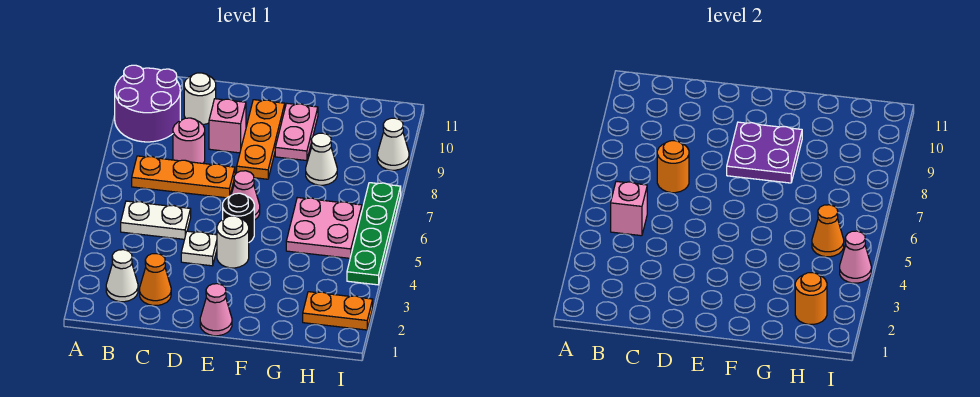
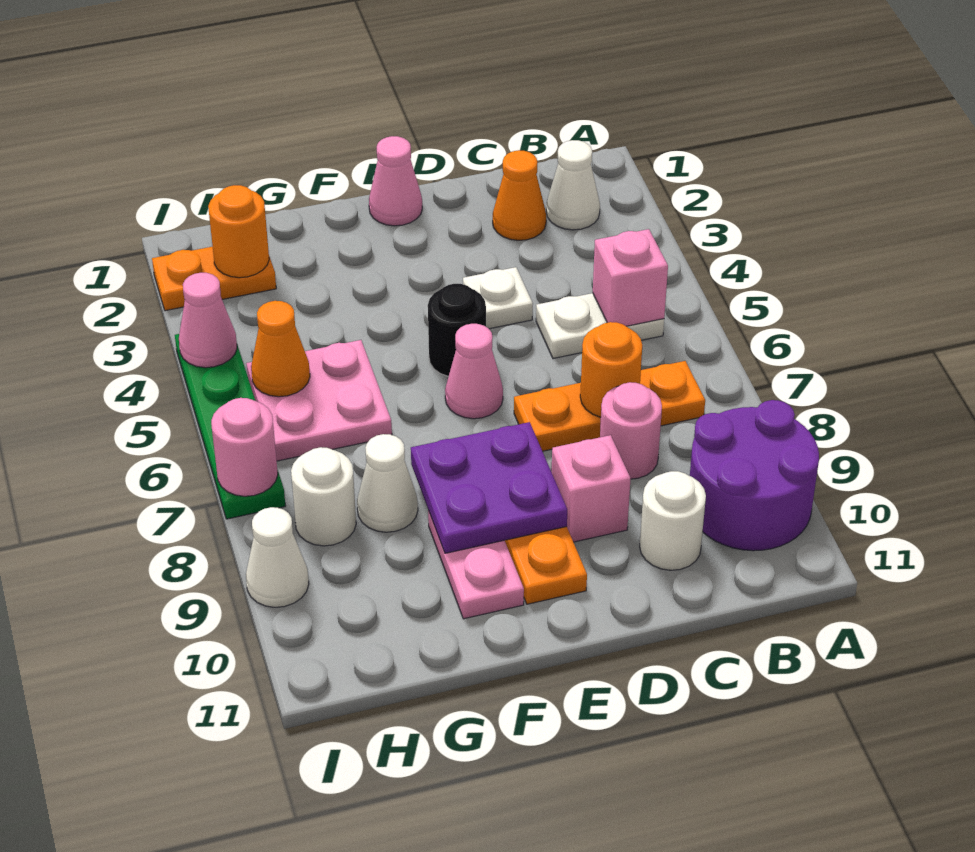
white round brick E4 level 1 -> white round brick H8 level 1
none -> pink round brick I7 level 2

